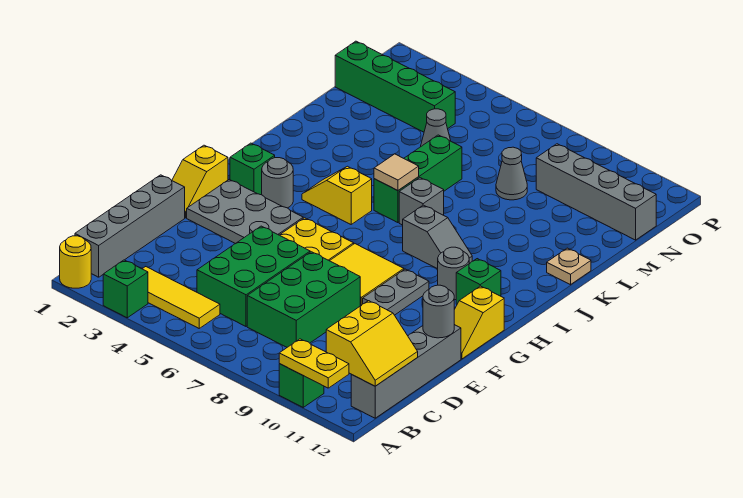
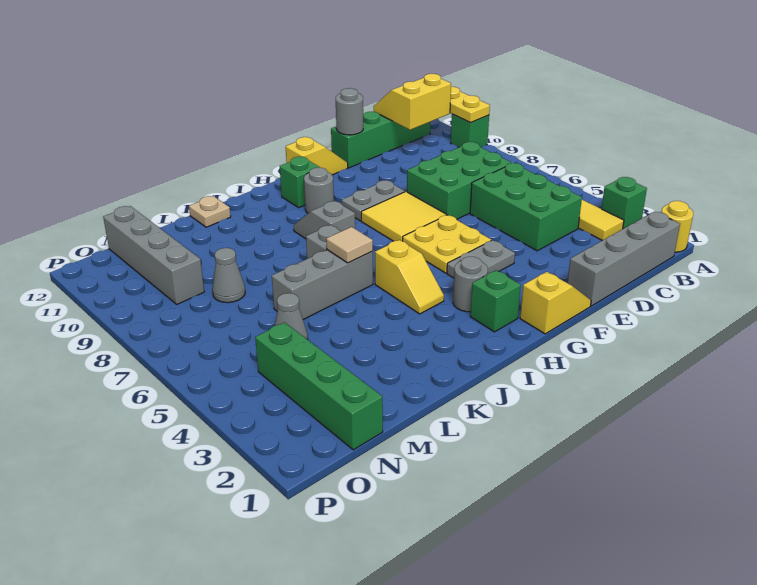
grey brick B12:E12 level 1 -> green brick B12:E12 level 1
green brick C5:E6 level 1 -> green brick C4:D6 level 1
grey plate F2:G4 level 1 -> grey plate F4:G4 level 1
green brick J6:L6 level 1 -> grey brick J6:L6 level 1

